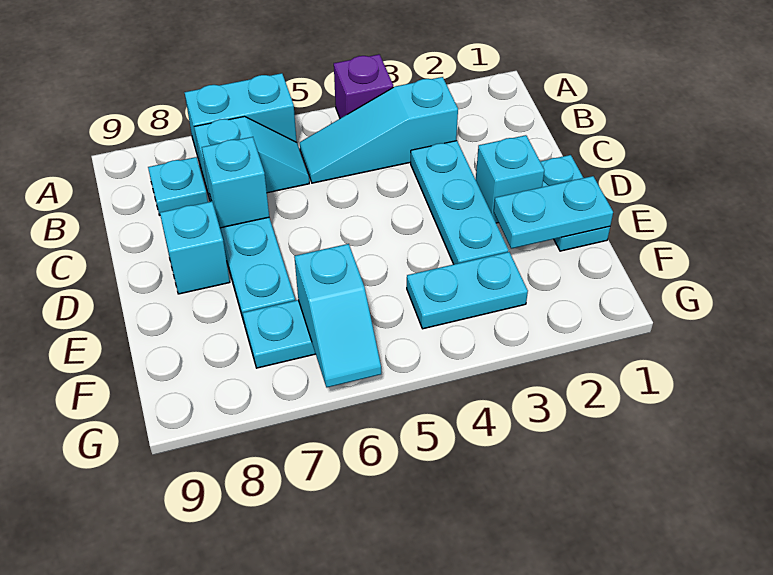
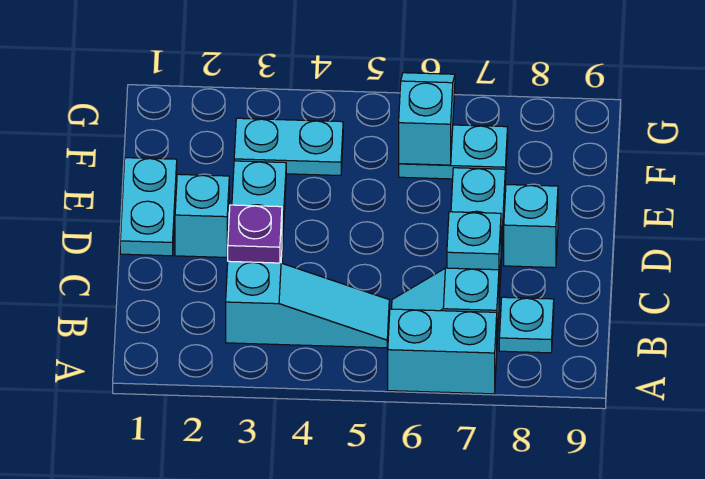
purple brick A4 level 1 -> purple brick C3 level 2
cyan plate E1:E2 level 2 -> none

